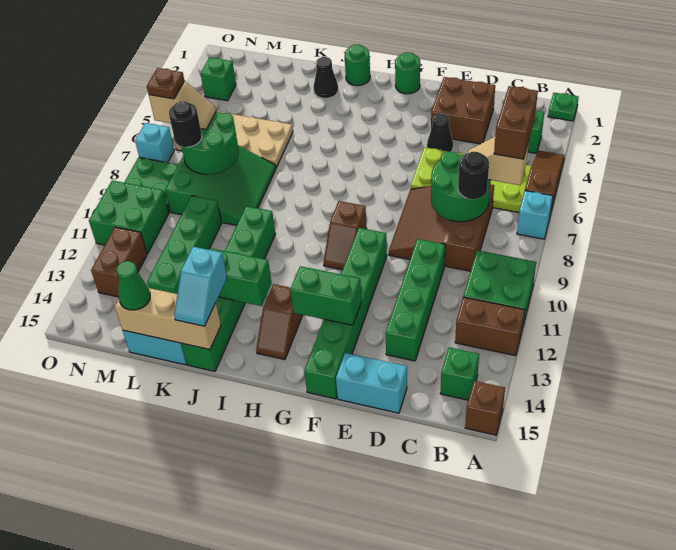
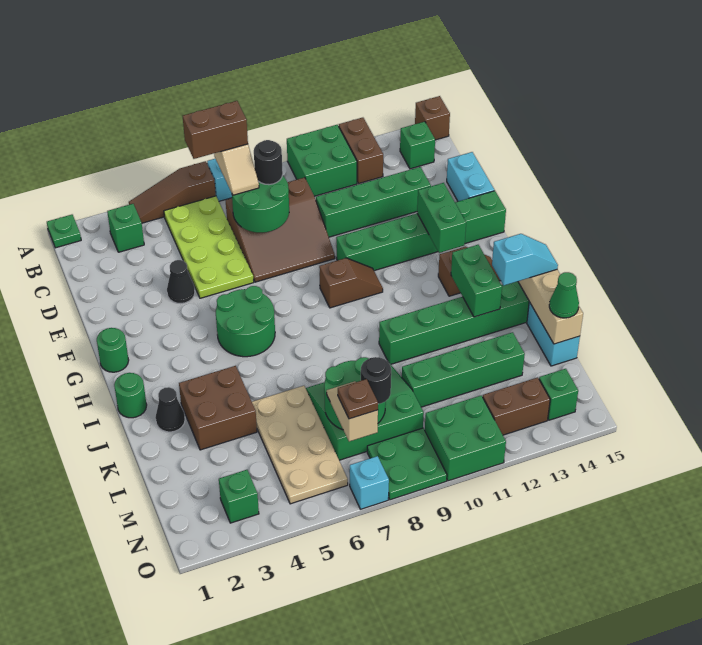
brown brick D2:E3 level 1 -> brown brick J3:K4 level 1
none -> green round brick G5:H6 level 1
none -> green brick N14 level 1

